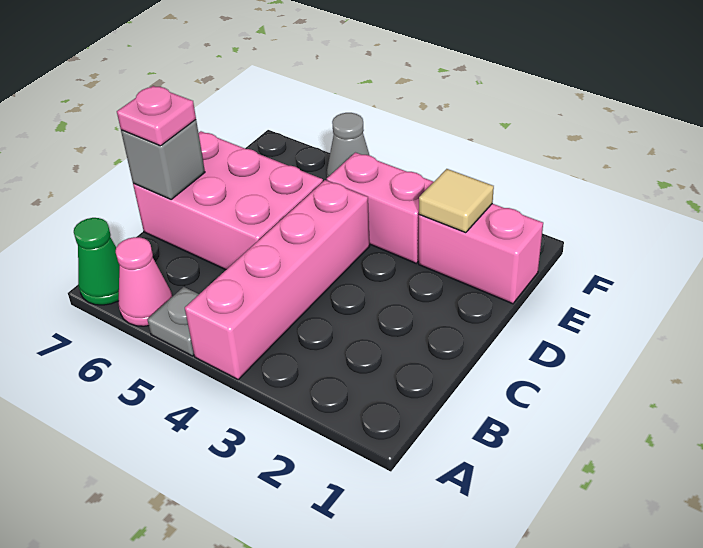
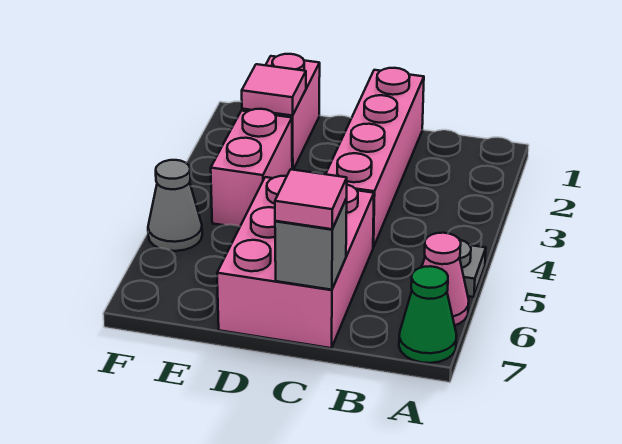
pink brick A4:D4 level 1 -> pink brick C1:C4 level 1
pink plate C7 level 3 -> pink tile C7 level 3
tan tile E2 level 2 -> pink tile E2 level 2

